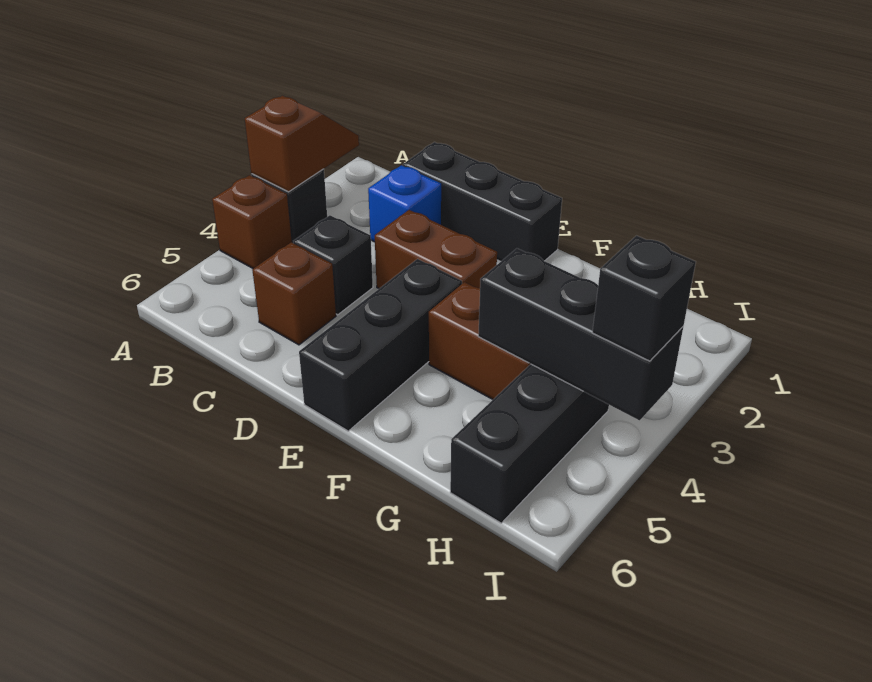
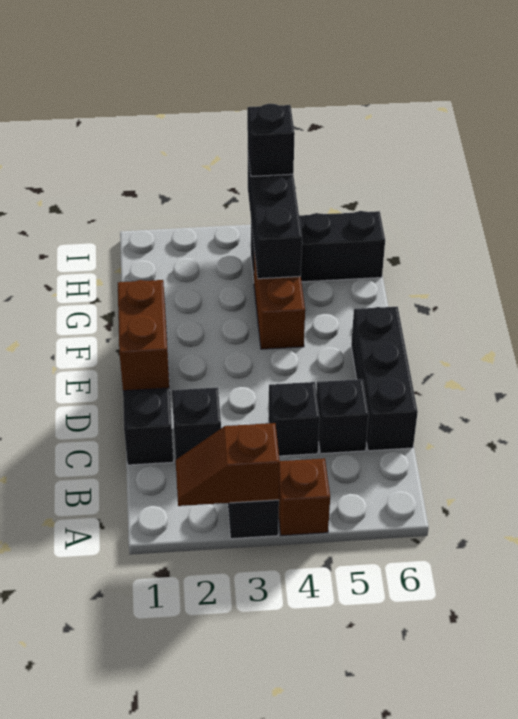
blue brick C2 level 1 -> black brick C2 level 1
brown brick C5 level 1 -> black brick C5 level 1
brown brick D3:E3 level 1 -> brown brick D1:E1 level 2
black brick E4:E6 level 1 -> black brick C6:E6 level 1

